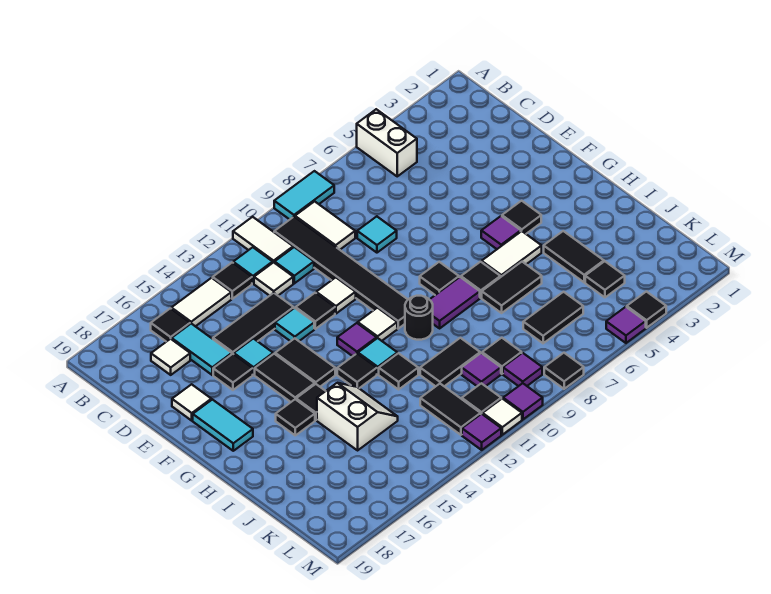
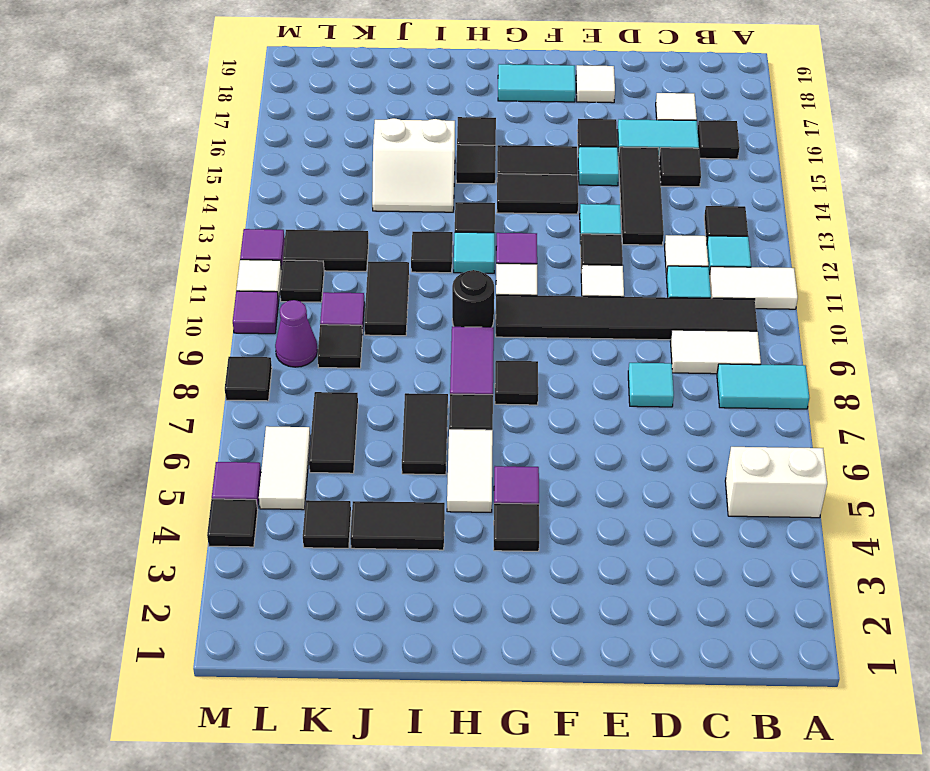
cyan tile A8:A9 level 1 -> cyan tile A8:B8 level 1
white tile B14:B15 level 1 -> white tile L5:L6 level 1
none -> black tile C15 level 1
purple tile L9 level 1 -> purple cone L9 level 1

